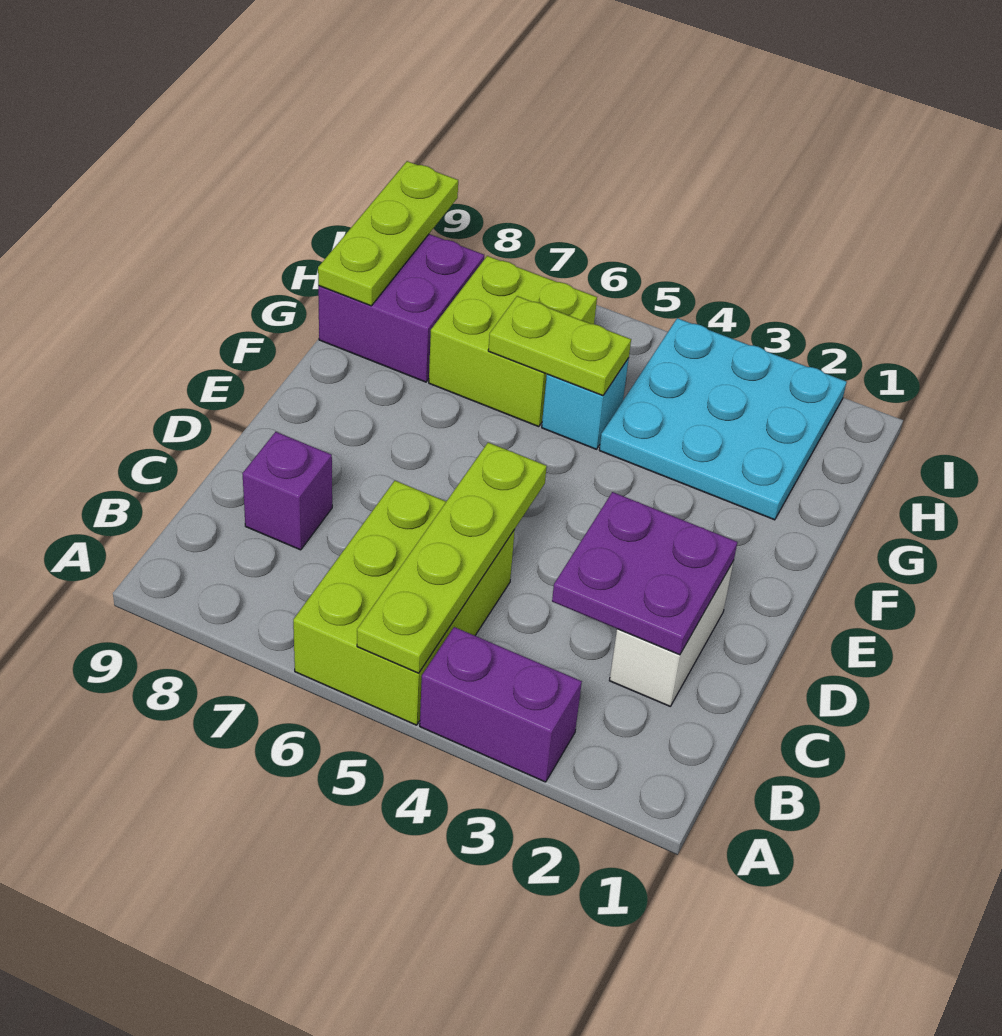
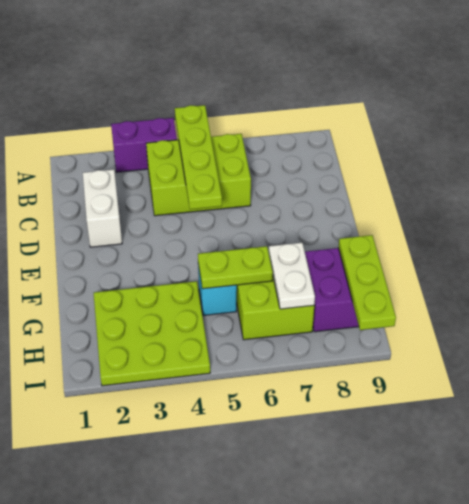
lime brick A5:C6 level 1 -> lime brick B4:C6 level 1
purple plate C2:D3 level 2 -> none
purple brick C8 level 1 -> none
cyan plate G2:I4 level 1 -> lime plate G2:I4 level 1
none -> white plate G7:H7 level 2

